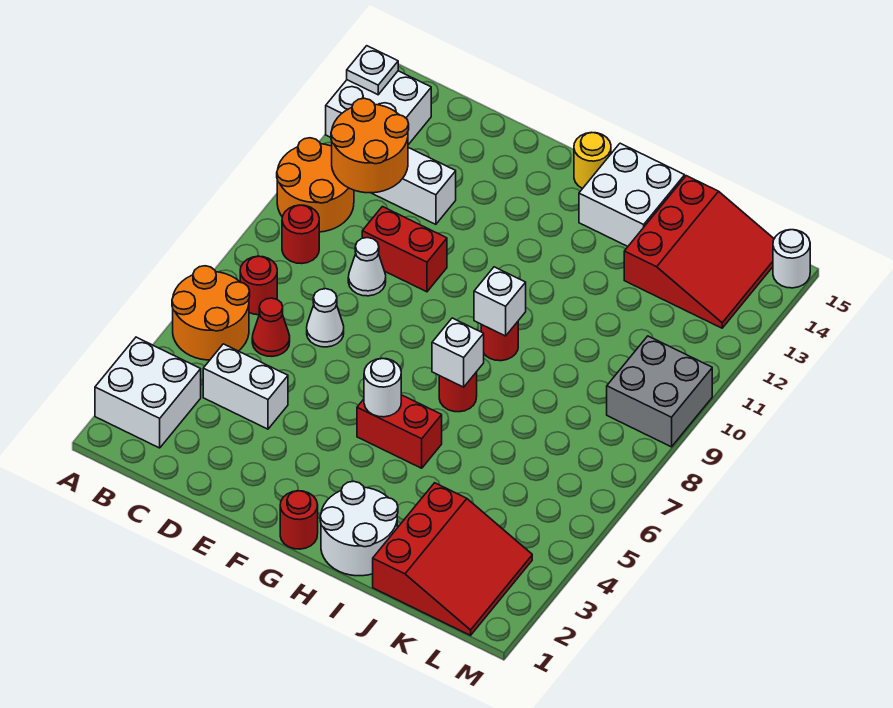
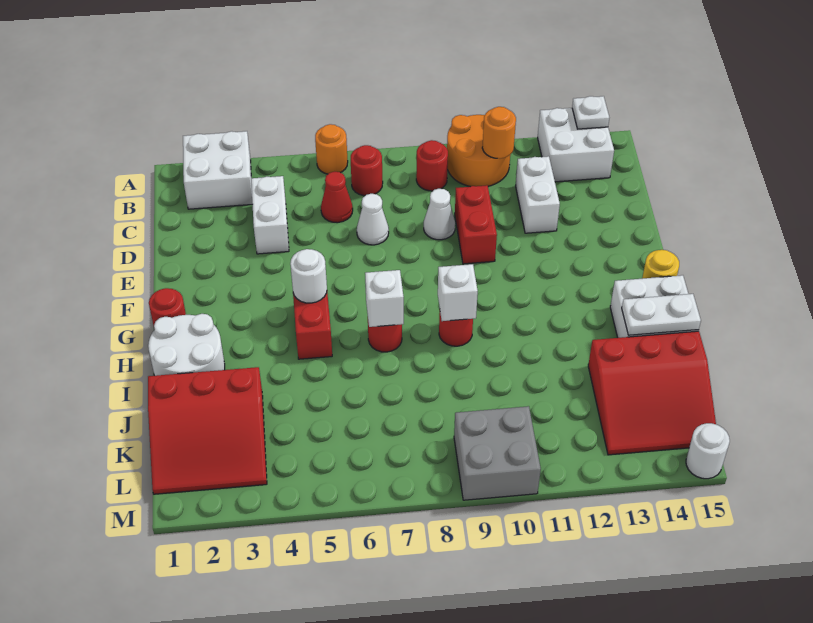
orange round brick A5:B6 level 1 -> orange round brick A6 level 1
orange round brick B11:C12 level 2 -> orange round brick B11 level 2
none -> white plate I14:I15 level 2

